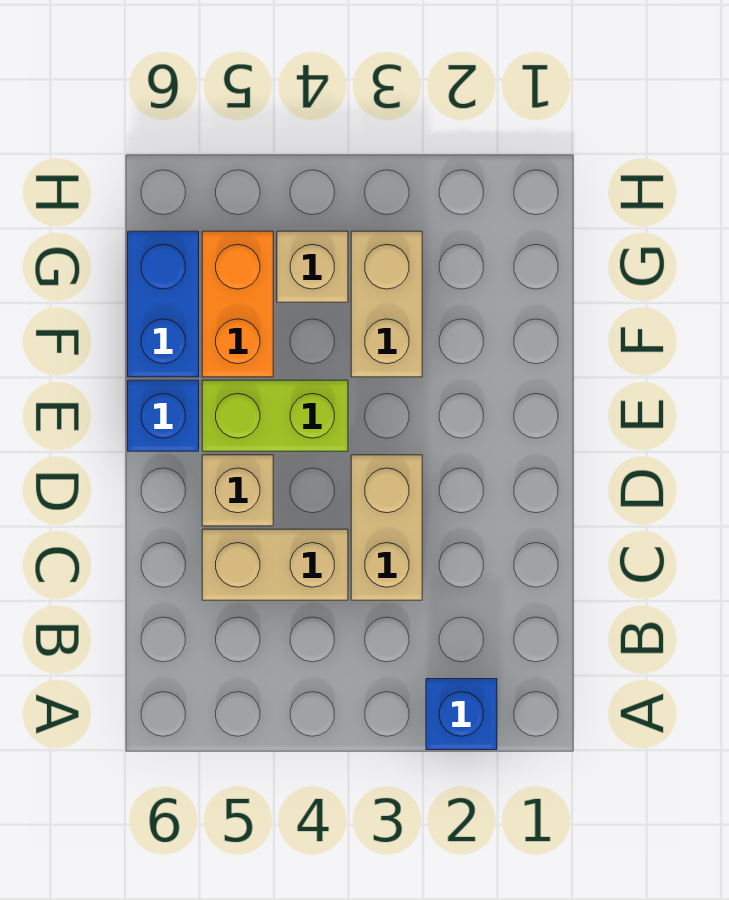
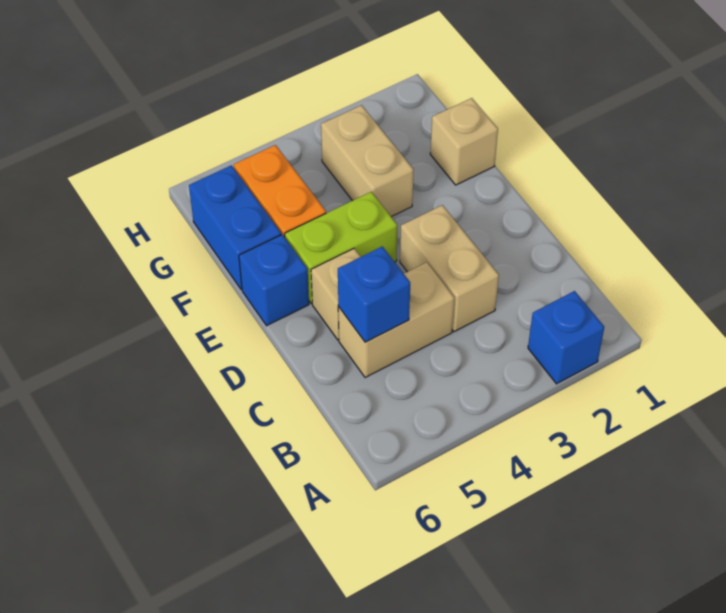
none -> blue brick C5 level 2
tan brick G4 level 1 -> tan brick F1 level 1

